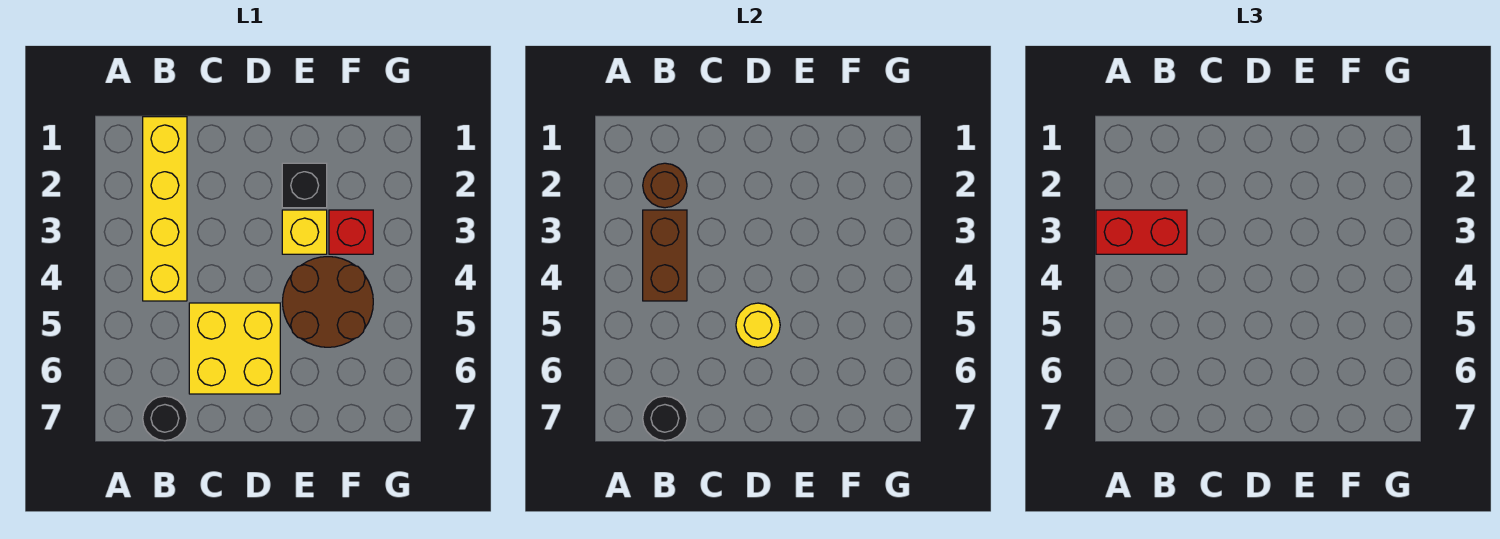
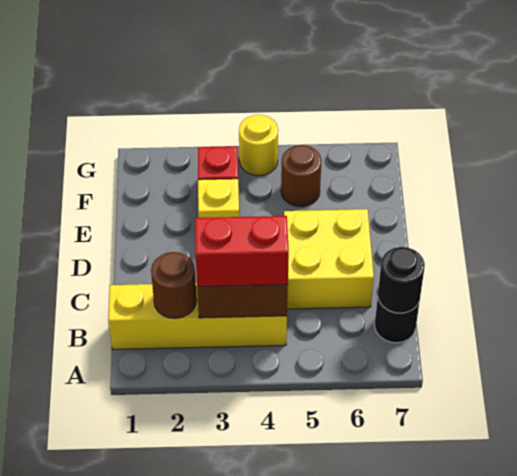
red brick A3:B3 level 3 -> red brick B3:B4 level 3
yellow round brick D5 level 2 -> yellow round brick G4 level 1
black brick E2 level 1 -> none
brown round brick E4:F5 level 1 -> brown round brick F5 level 1

